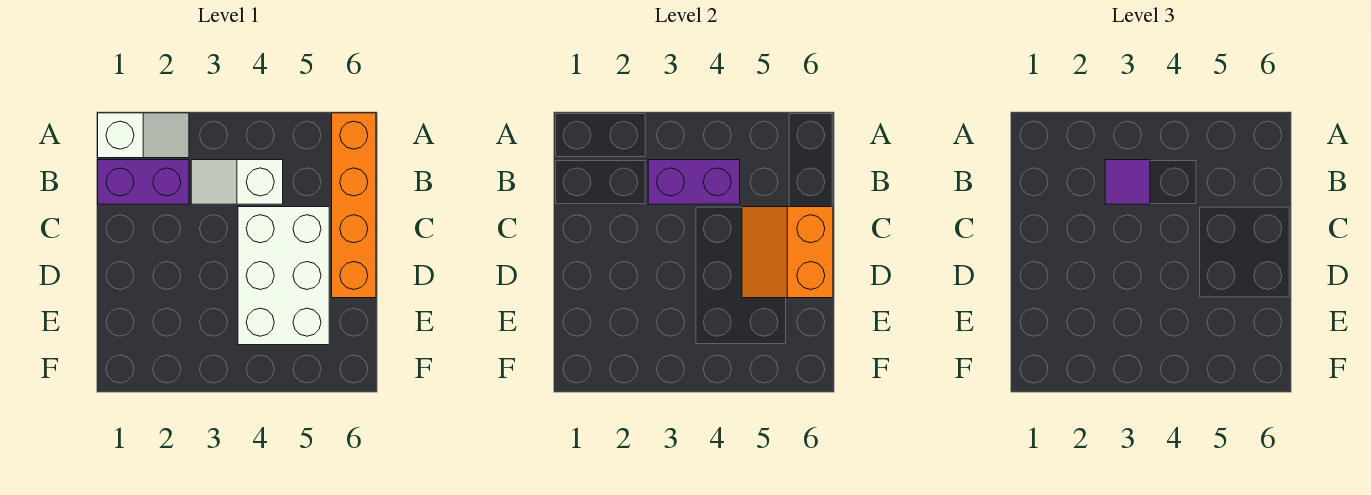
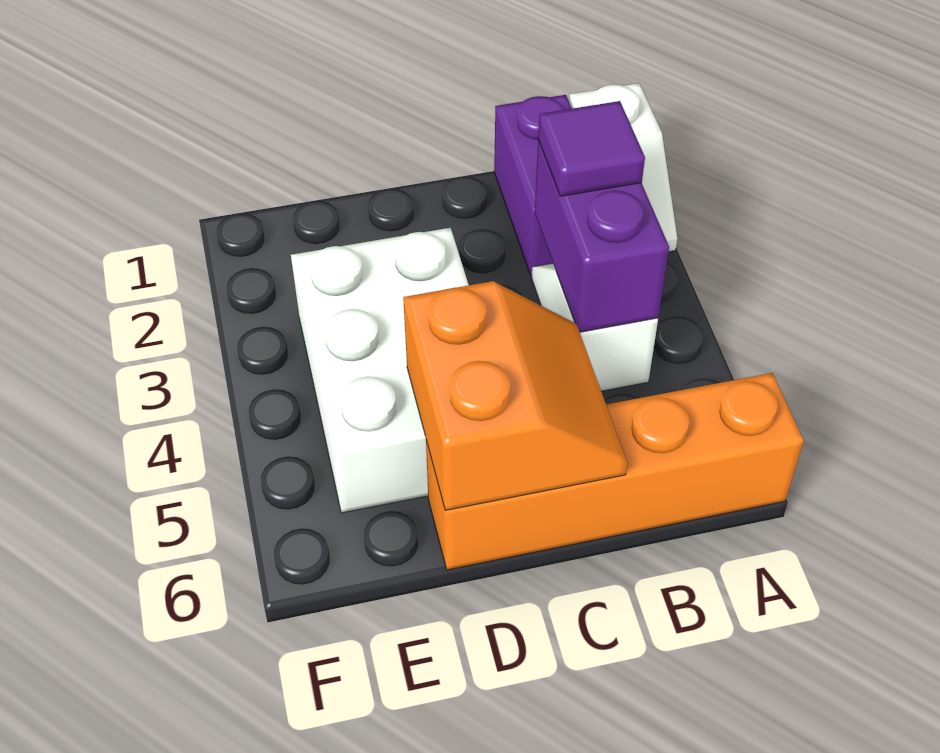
white brick C4:E5 level 1 -> white brick D3:E5 level 1
orange slope C5:D6 level 2 top 6 -> orange slope C5:D6 level 2 top D

